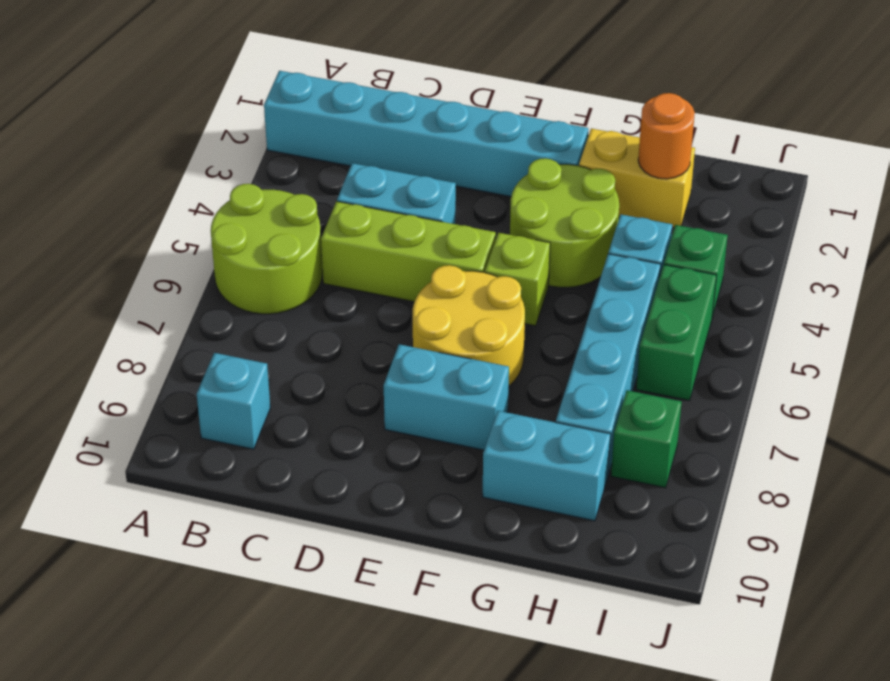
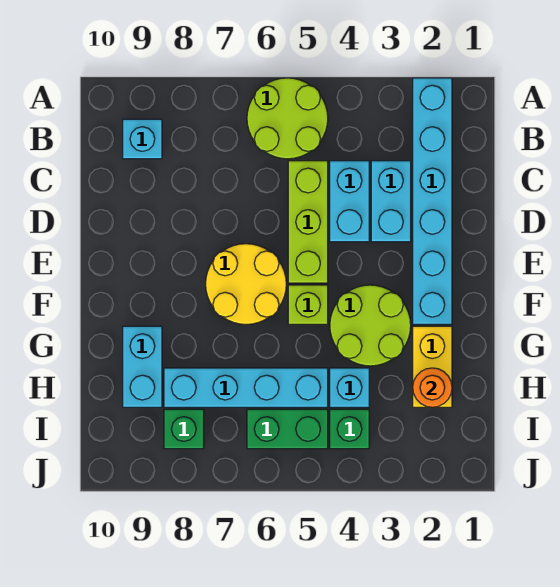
cyan brick E8:F8 level 1 -> cyan brick C3:D3 level 1

